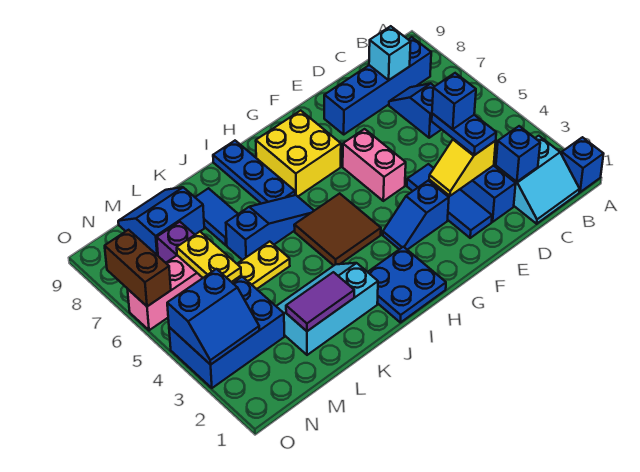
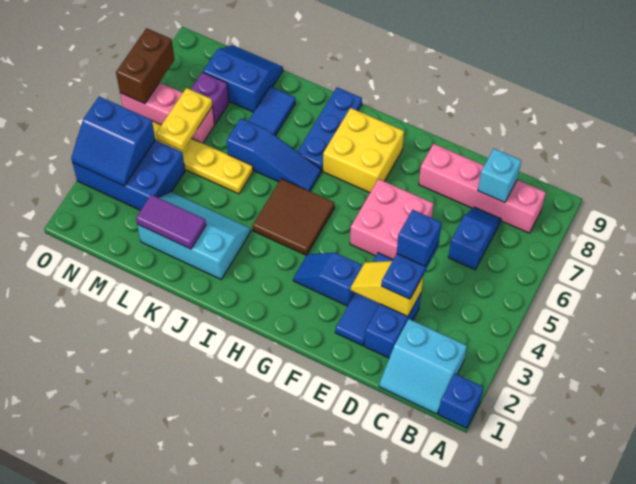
blue brick B8:E8 level 1 -> pink brick B8:E8 level 1
blue brick C2 level 2 -> none
pink brick F5:F6 level 1 -> pink brick E5:F6 level 1
blue plate H1:I2 level 1 -> none

